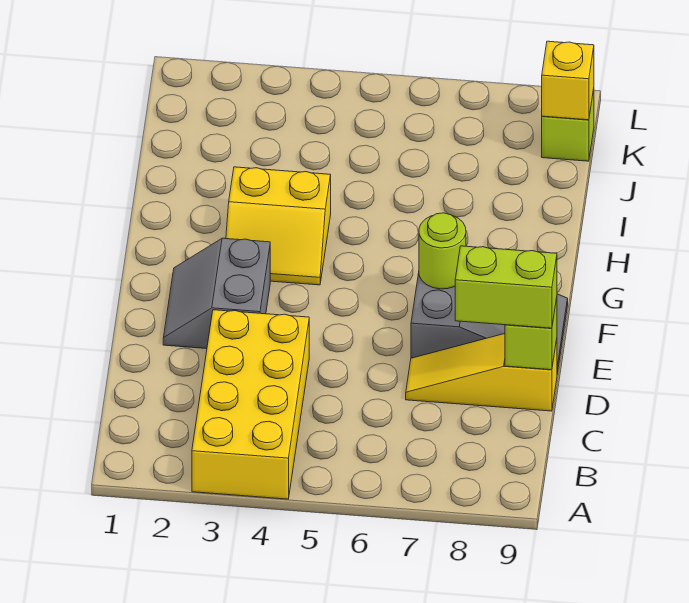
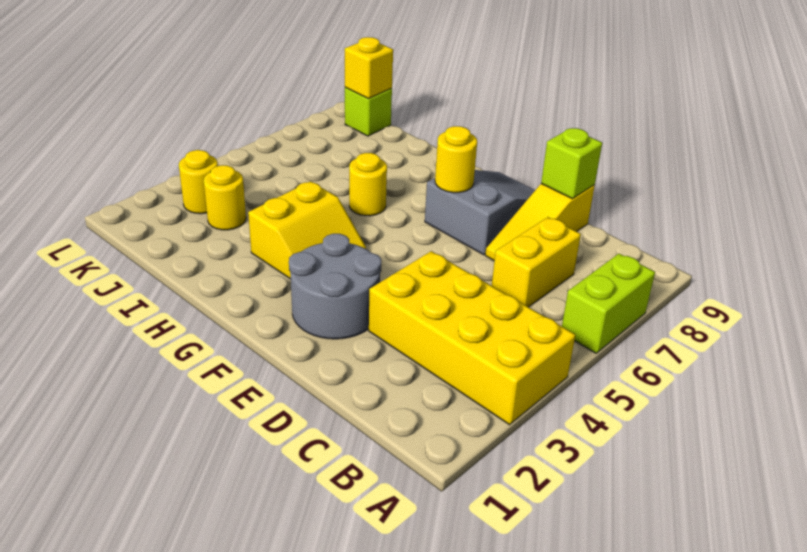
none -> yellow brick C6:C7 level 1
lime brick D8:D9 level 3 -> lime brick A6:A7 level 1
grey slope E2:F3 level 1 top 3 -> grey round brick E2:F3 level 1
lime round brick F7 level 2 -> yellow round brick F7 level 2
none -> yellow round brick H6 level 1
none -> yellow round brick J3 level 1
none -> yellow round brick K3 level 1

